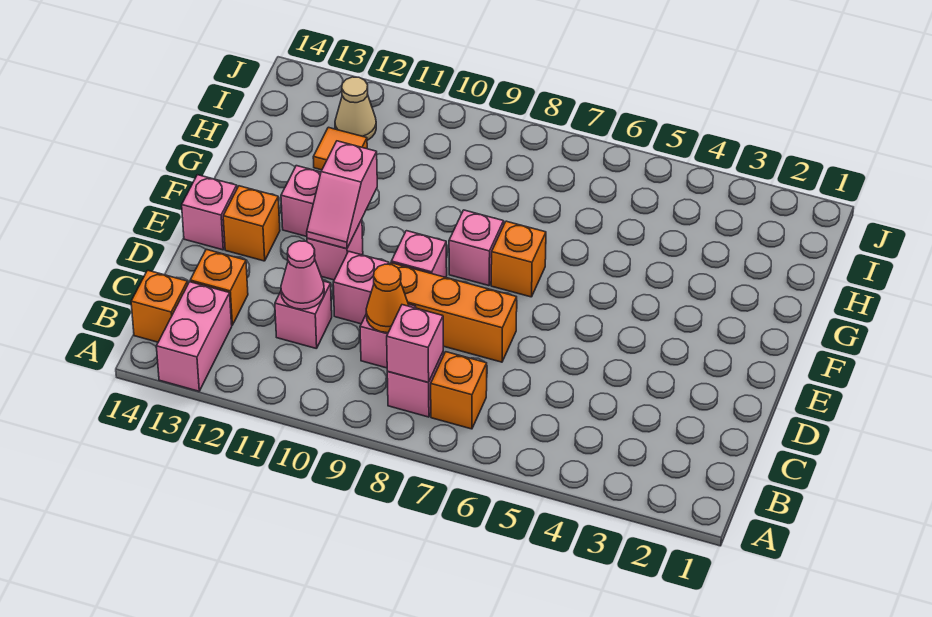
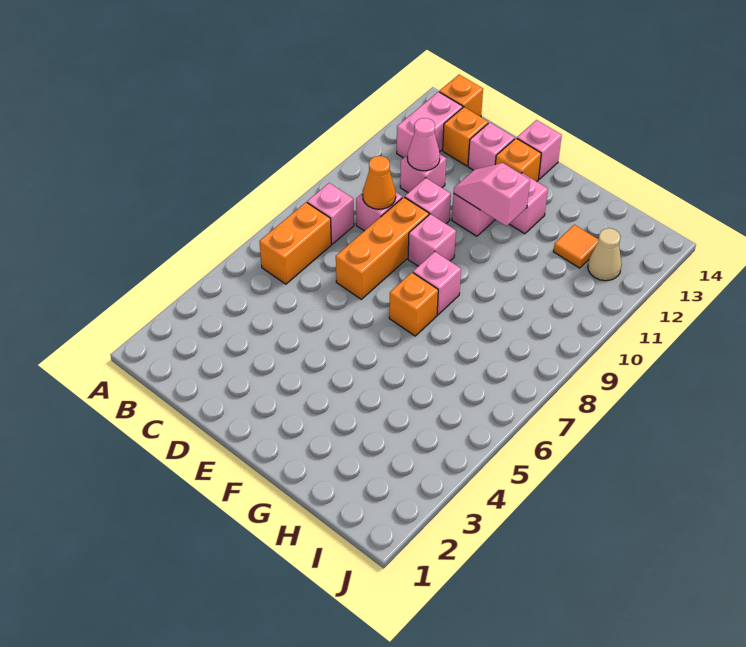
pink brick A13:B13 level 1 -> pink brick B12:B13 level 1
orange brick B7 level 1 -> orange brick B6:B7 level 1
pink brick B8 level 2 -> pink brick D13 level 1

